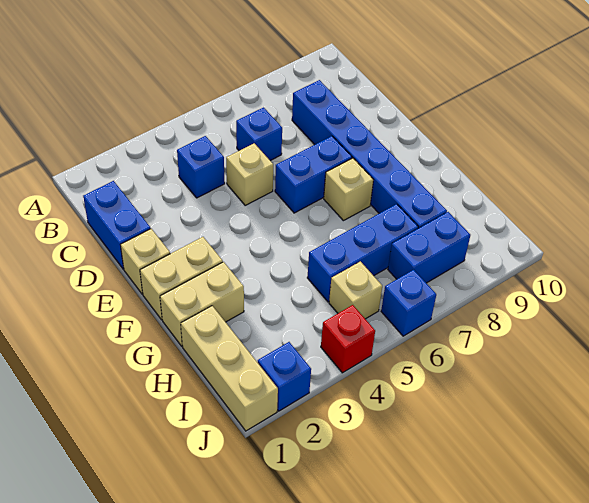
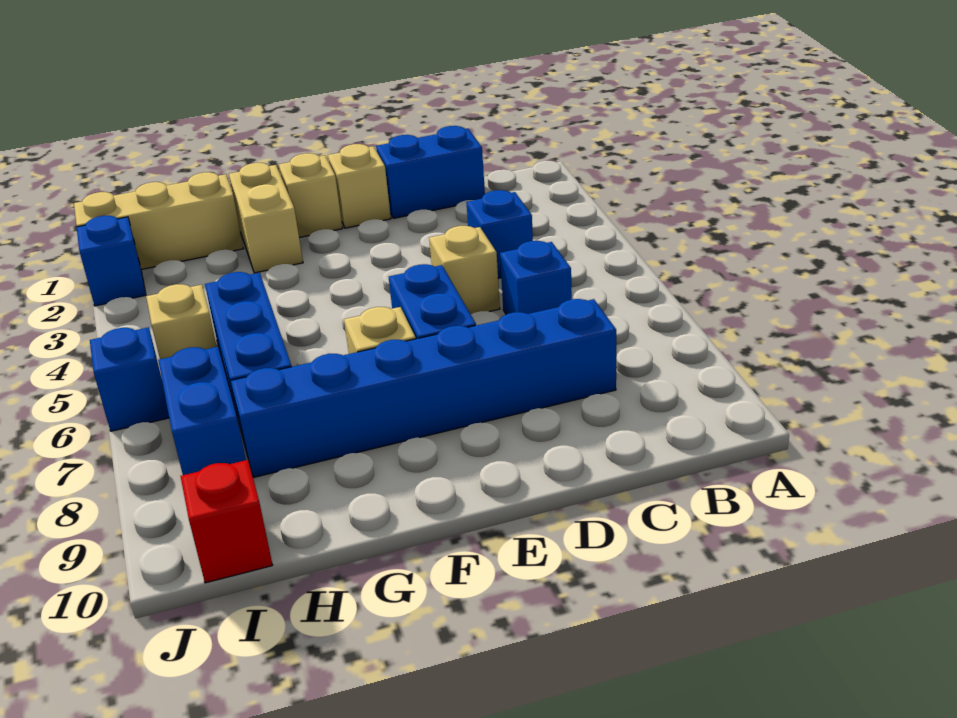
tan brick F1:F2 level 1 -> tan brick F1 level 1
red brick J4 level 1 -> red brick I10 level 1

